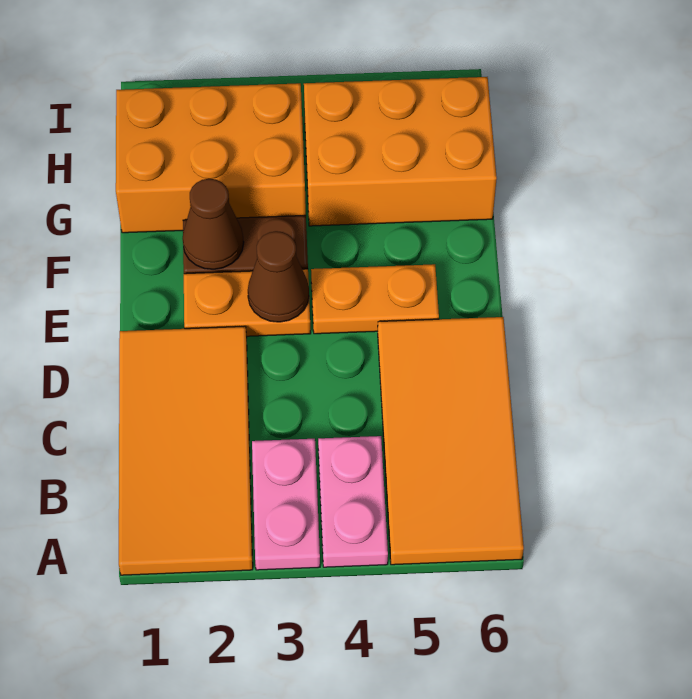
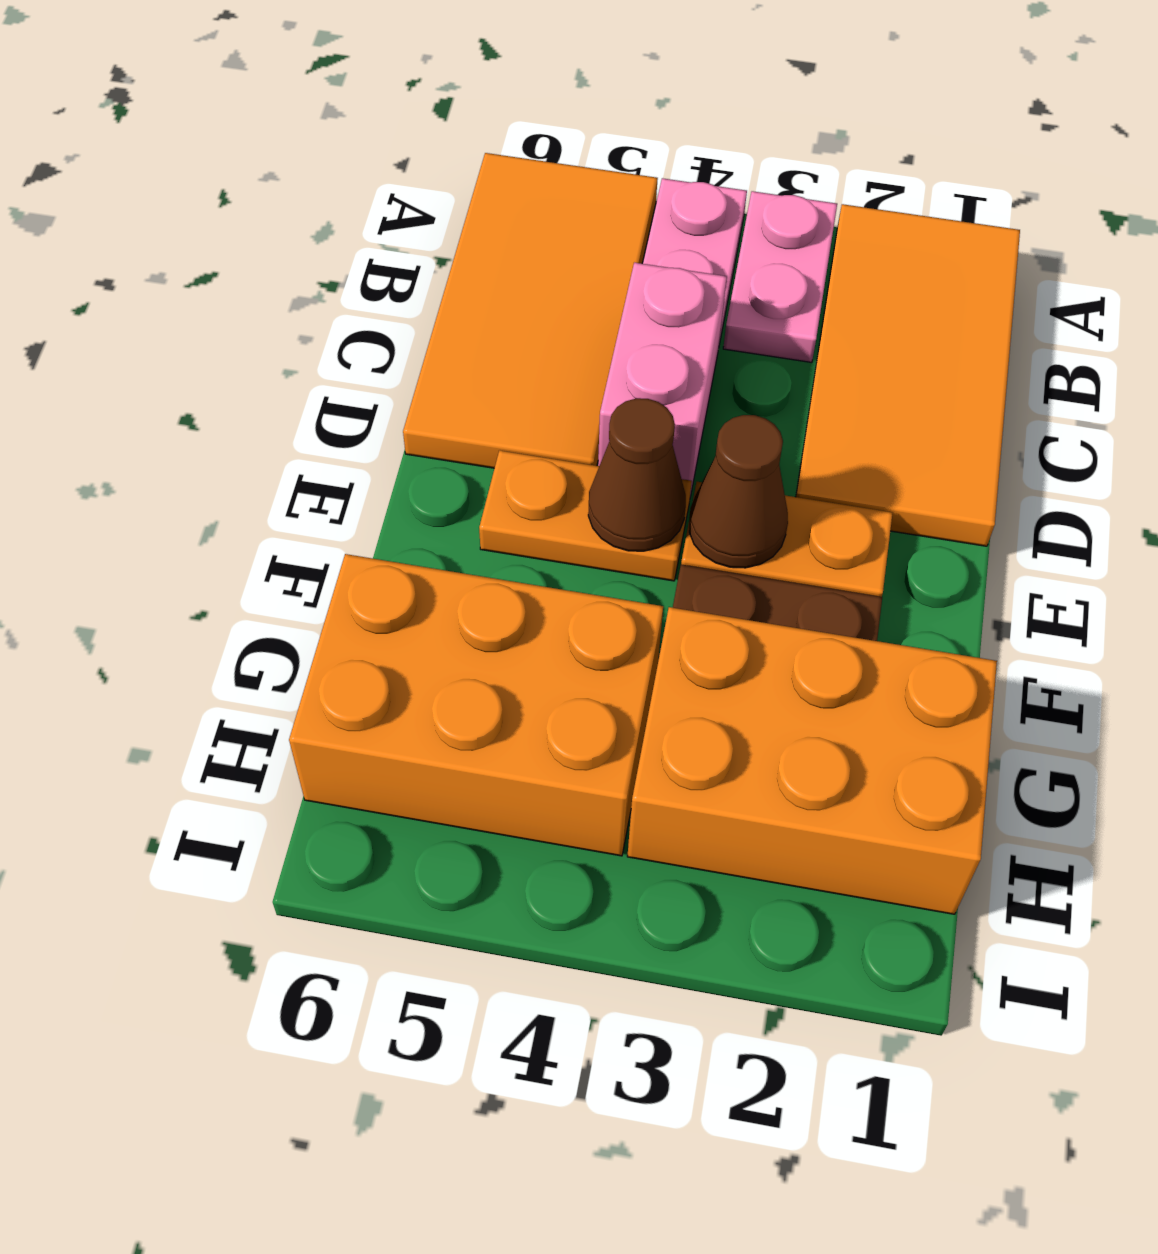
none -> pink brick C4:D4 level 1
brown cone F2 level 2 -> brown cone E4 level 2

